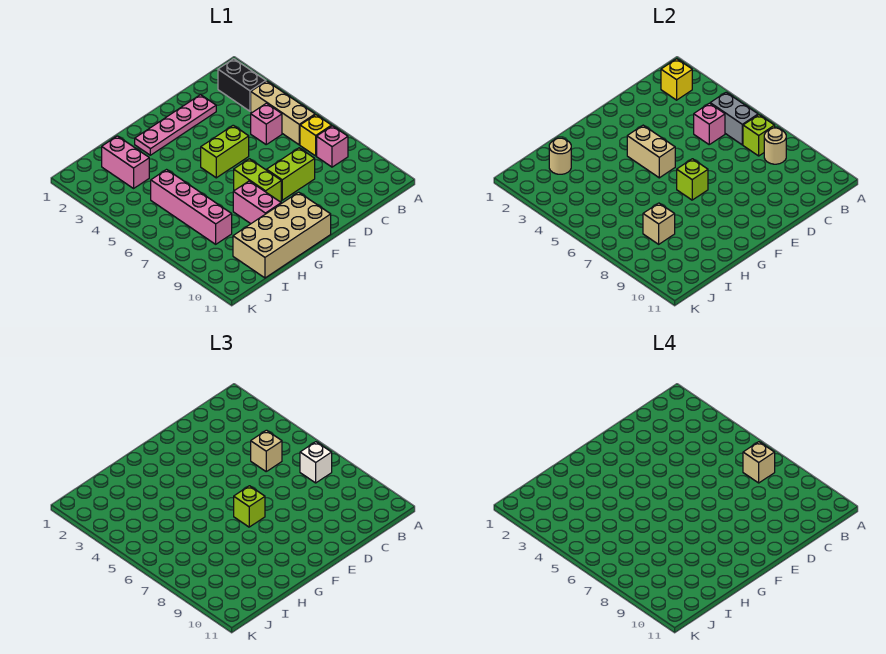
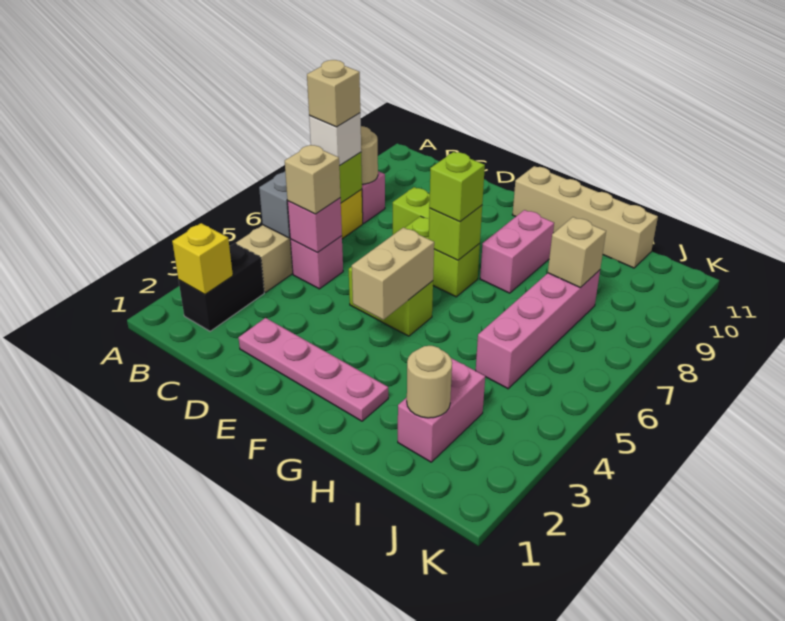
lime brick F7:F8 level 1 -> lime brick E7:F7 level 1
tan brick F10:I11 level 1 -> tan brick F11:I11 level 1

